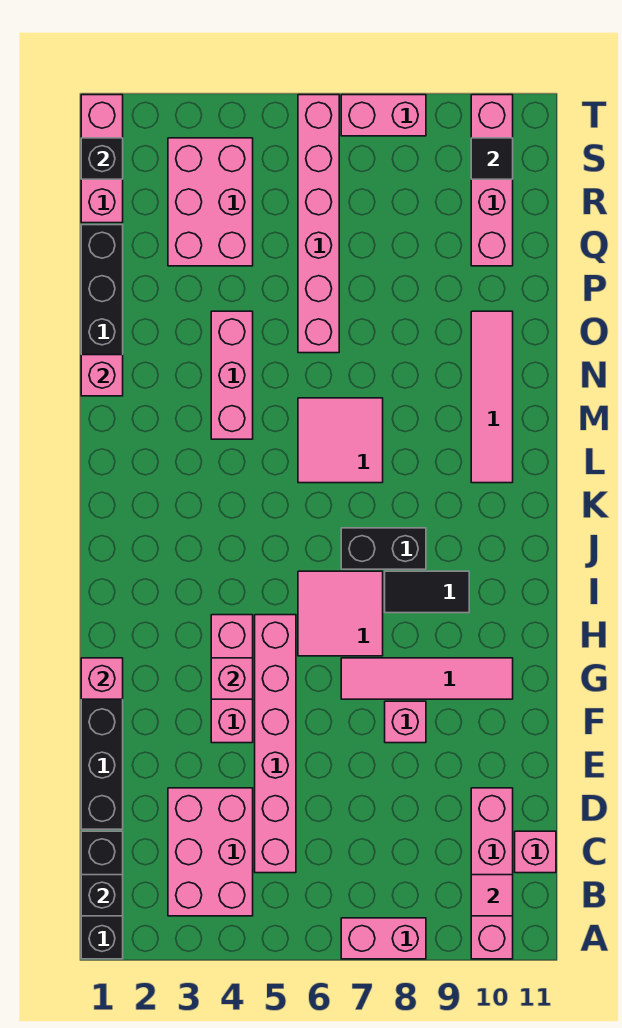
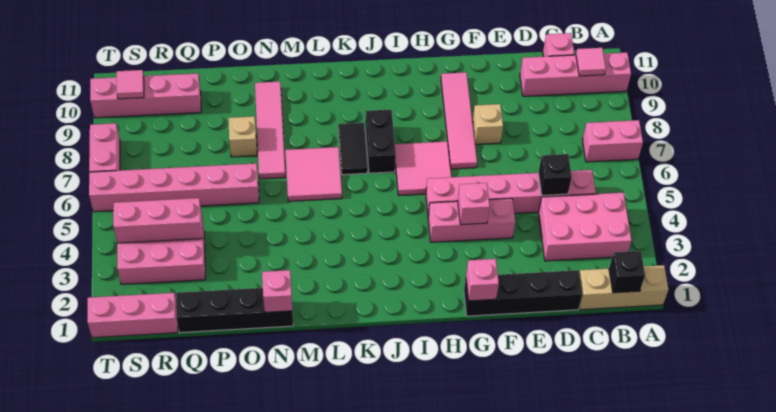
black brick A1:C1 level 1 -> tan brick A1:C1 level 1
pink brick A7:A8 level 1 -> pink brick A7:B7 level 1
pink brick F8 level 1 -> tan brick F8 level 1
black tile I8:I9 level 1 -> black tile K7:K8 level 1
pink tile L10:O10 level 1 -> pink tile N7:N10 level 1
pink brick M4:O4 level 1 -> pink brick Q4:S4 level 2
none -> tan brick O8 level 1
black brick S1 level 2 -> black brick D5 level 2
black tile S10 level 2 -> pink tile S10 level 2

